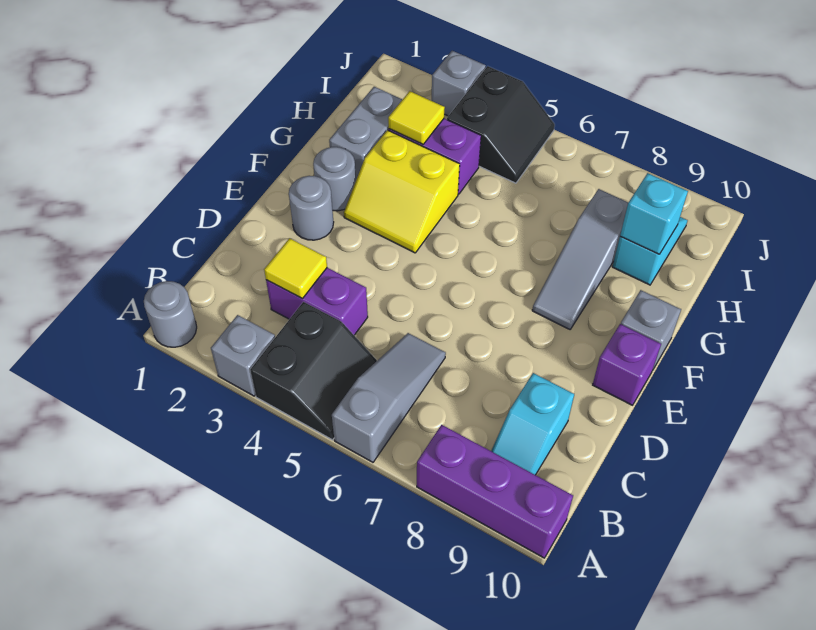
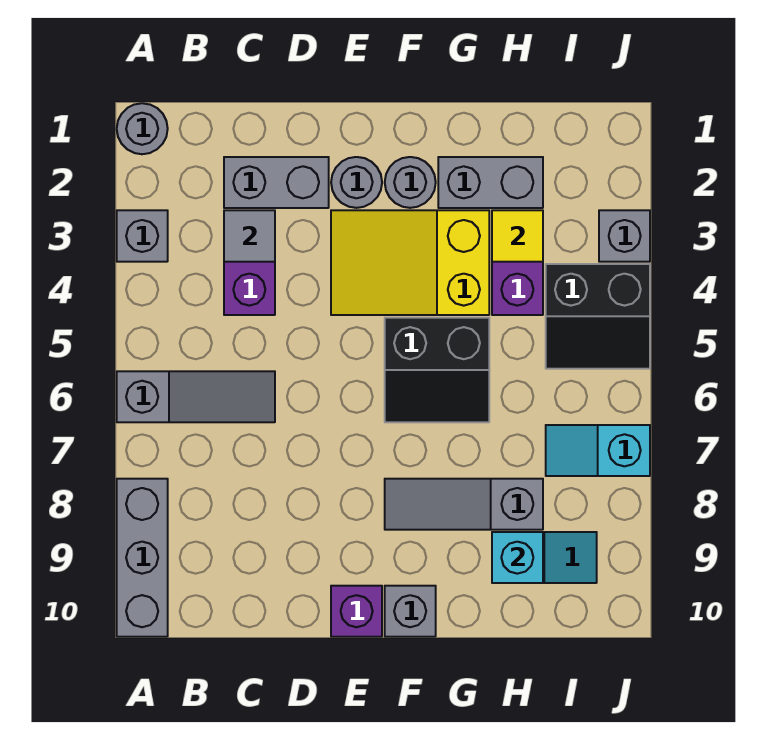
black slope A4:B5 level 1 top 4 -> black slope F5:G6 level 1 top 5
purple brick A8:A10 level 1 -> grey brick A8:A10 level 1
cyan slope B9:C9 level 1 top C -> cyan slope I7:J7 level 1 top J
none -> grey brick C2:D2 level 1
yellow tile C3 level 2 -> grey tile C3 level 2
yellow slope F3:G4 level 1 top G -> yellow slope E3:G4 level 1 top G

